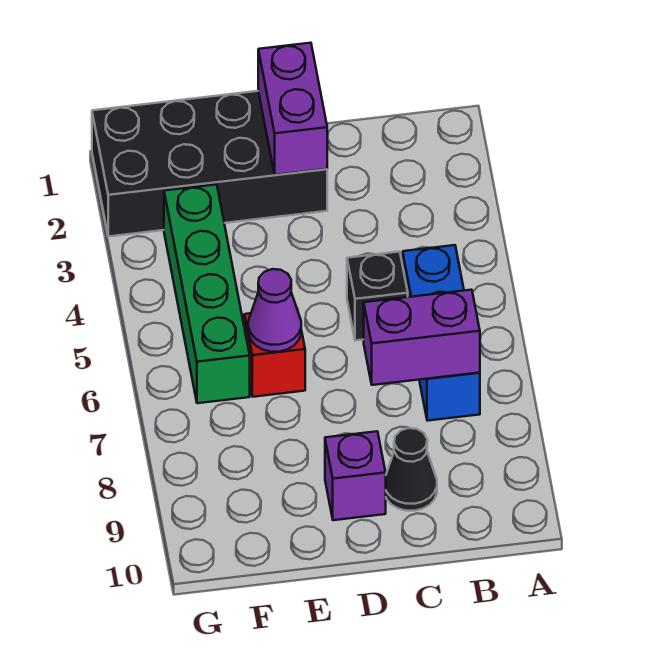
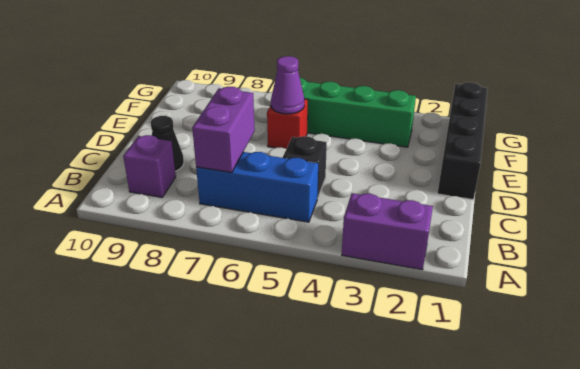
black brick D1:G2 level 1 -> black brick D1:G1 level 1
purple brick D1:D2 level 2 -> purple brick A2:A3 level 1
purple brick D9 level 1 -> purple brick B9 level 1

